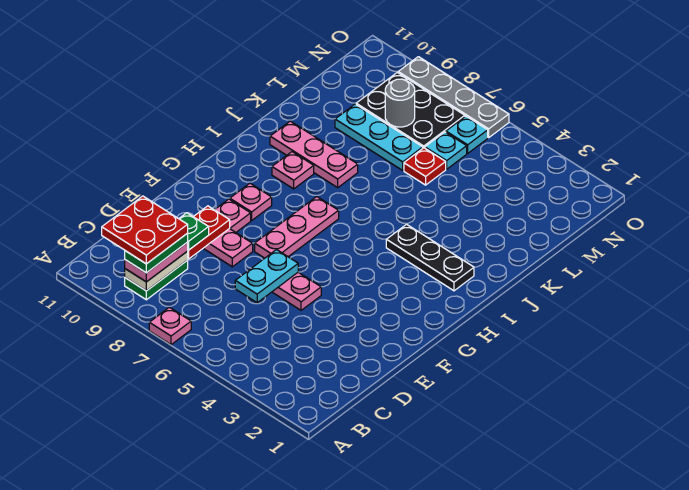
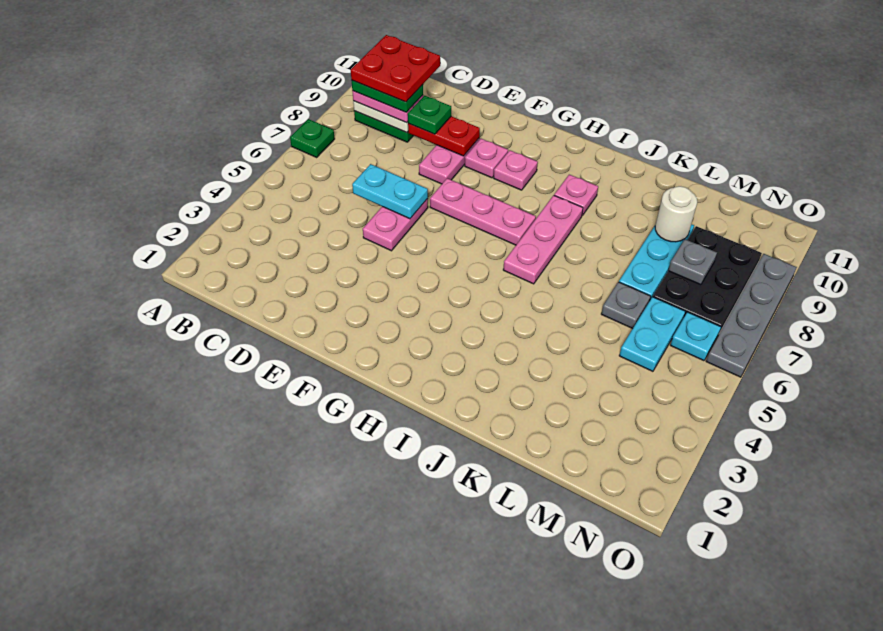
pink plate A7 level 1 -> green plate A7 level 1
black plate I2:I4 level 1 -> none
pink plate J8:J10 level 1 -> pink plate I6:I8 level 1
red plate L6 level 1 -> grey plate L6 level 1
none -> white round brick L9 level 2
cyan plate M6 level 1 -> cyan plate M5:M6 level 1
grey round brick M8 level 2 -> grey plate M8 level 2

